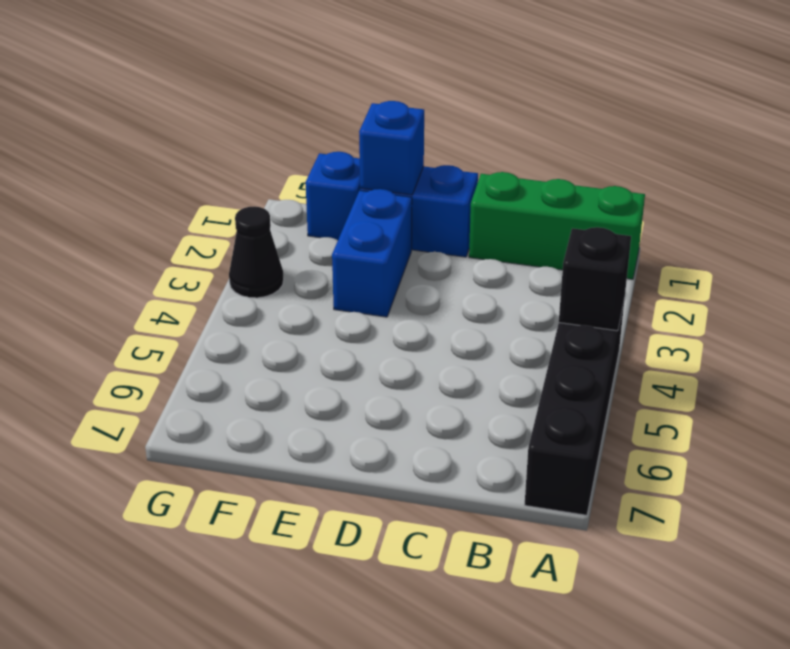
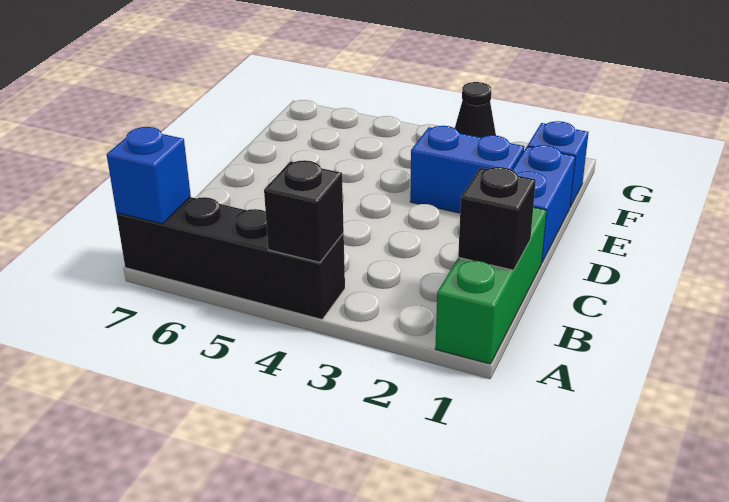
none -> black brick B1 level 2
blue brick E1 level 2 -> blue brick A7 level 2

